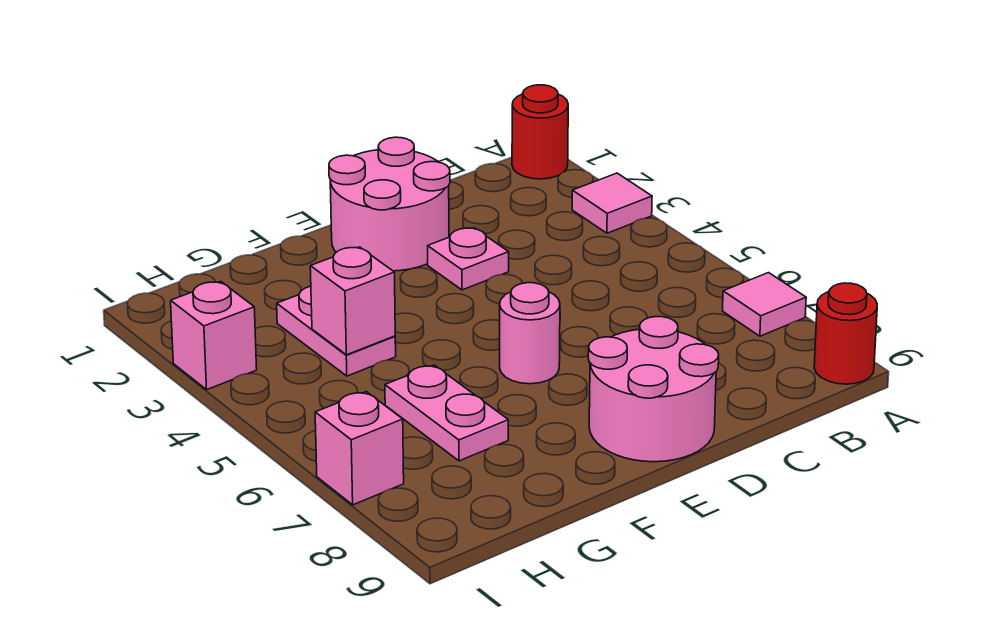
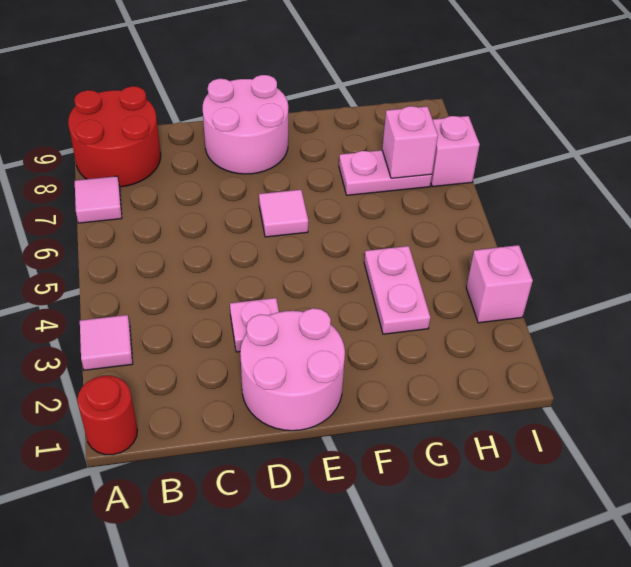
red round brick A9 level 1 -> red round brick A8:B9 level 1
pink round brick E6 level 1 -> pink tile E6 level 1
pink brick G4 level 2 -> pink brick H7 level 2
pink plate G6:G7 level 1 -> pink plate G7:H7 level 1

